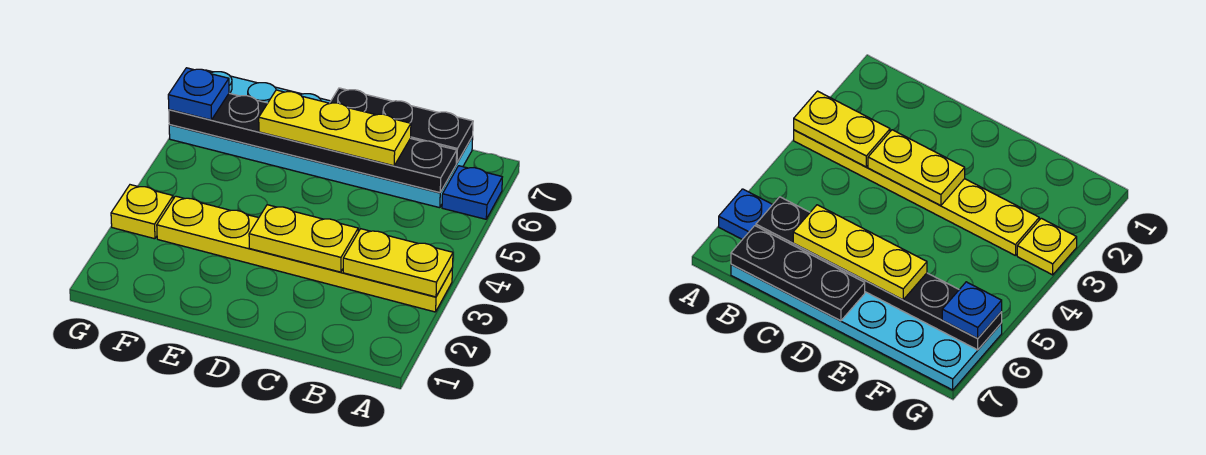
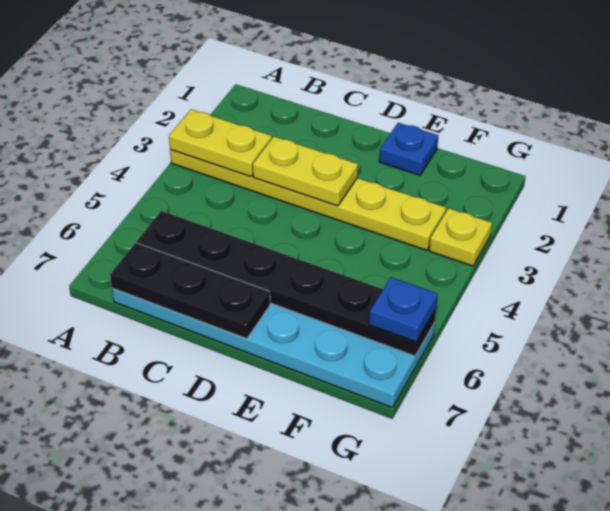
blue plate A6 level 1 -> blue plate E1 level 1
yellow plate C6:E6 level 3 -> none

